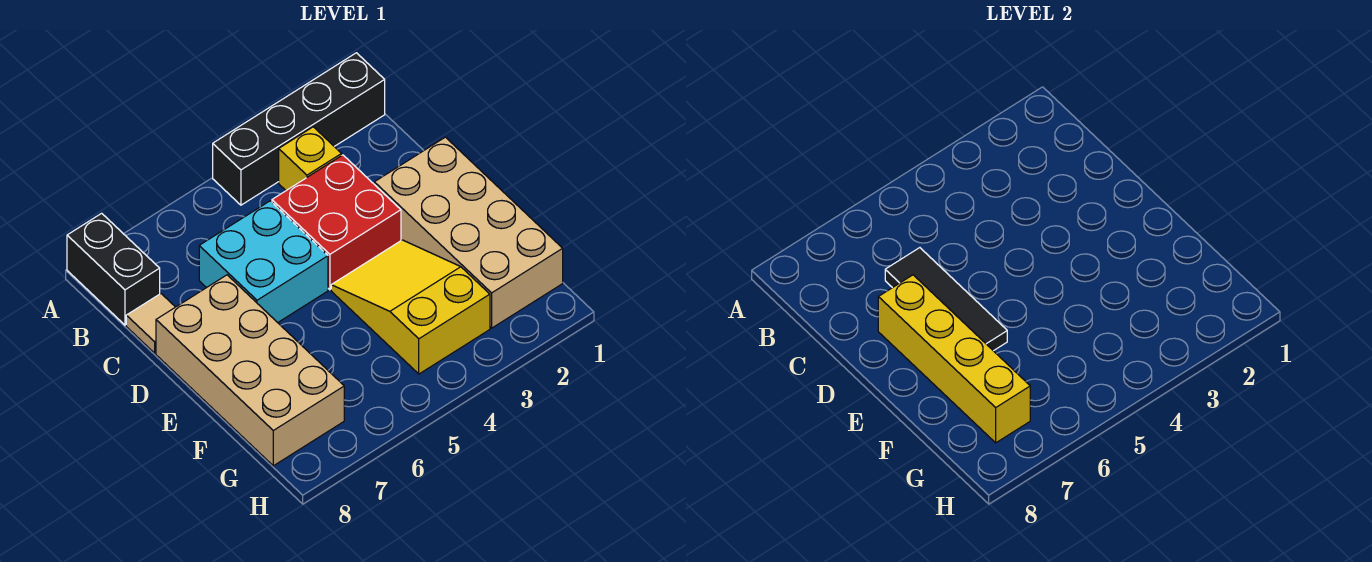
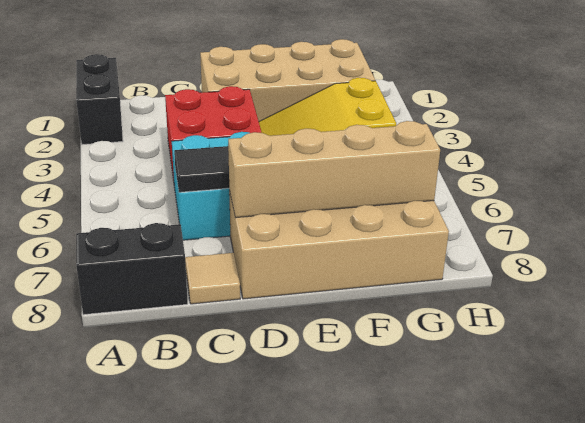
black brick A1:A4 level 1 -> black brick A1:A2 level 1
yellow brick B3 level 1 -> none
yellow brick D7:G7 level 2 -> tan brick D7:G7 level 2

